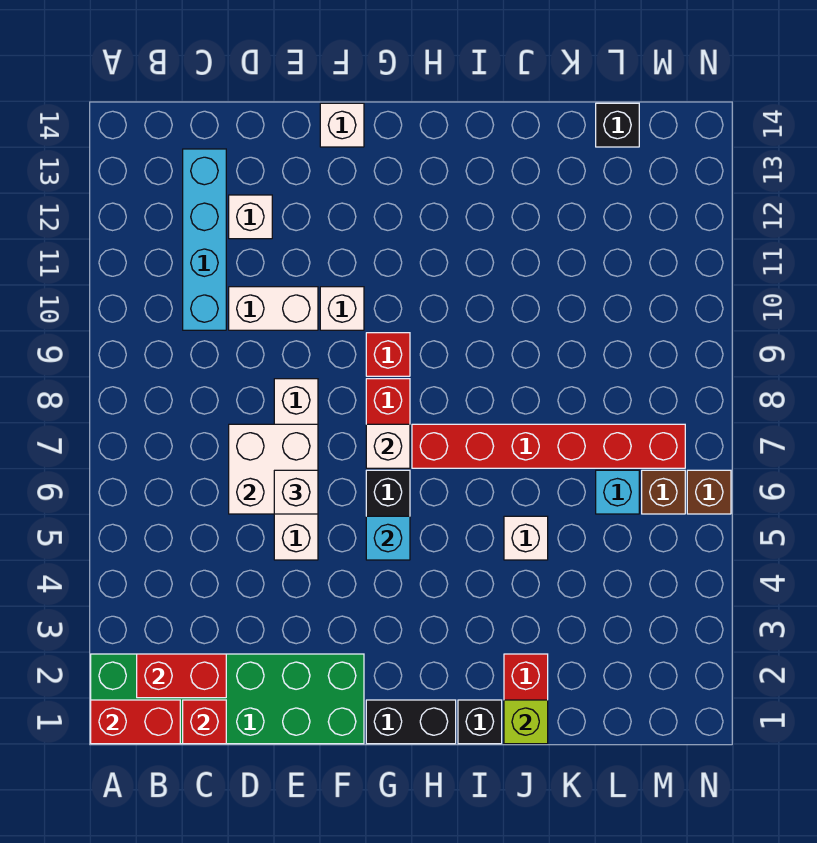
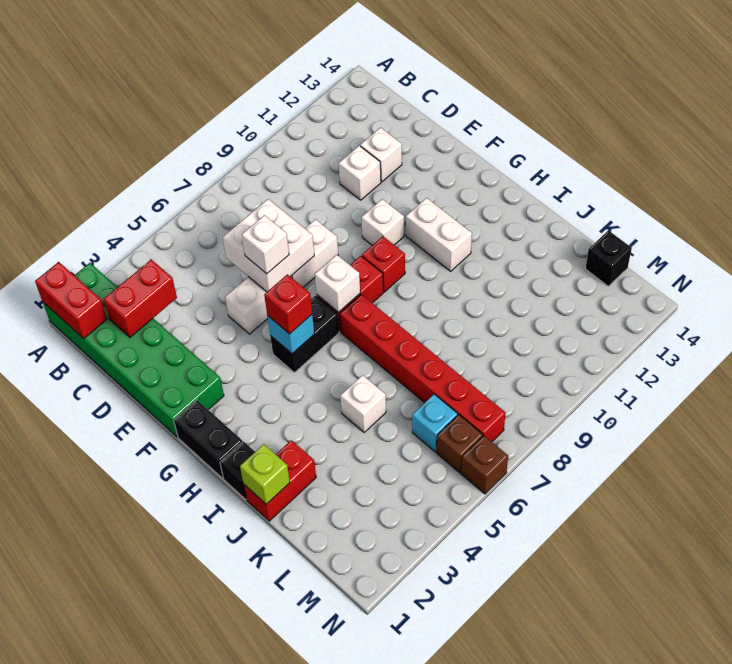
red brick B2:C2 level 2 -> red brick C2:C3 level 2
red brick C1 level 2 -> red brick G5 level 3
cyan brick C10:C13 level 1 -> none
white brick D10:E10 level 1 -> white brick G11:H11 level 1
white brick F14 level 1 -> white brick D11 level 1

